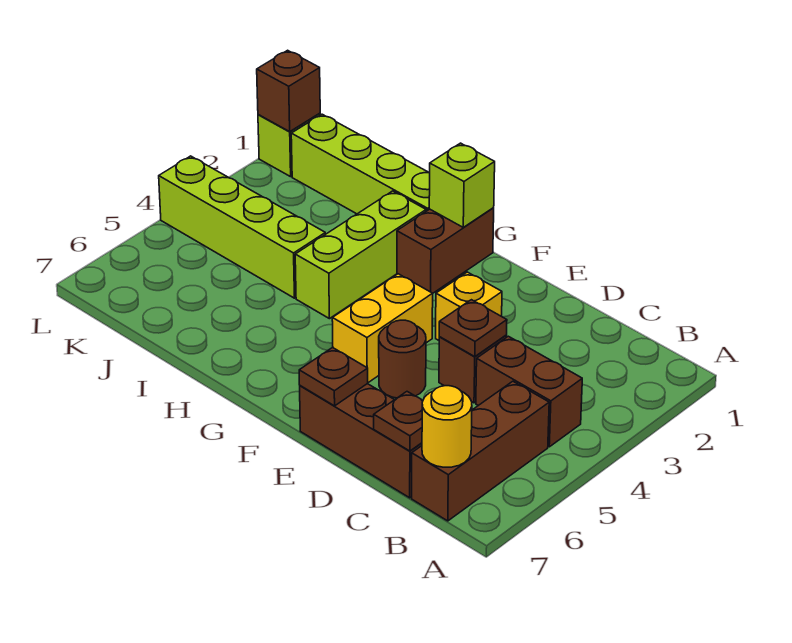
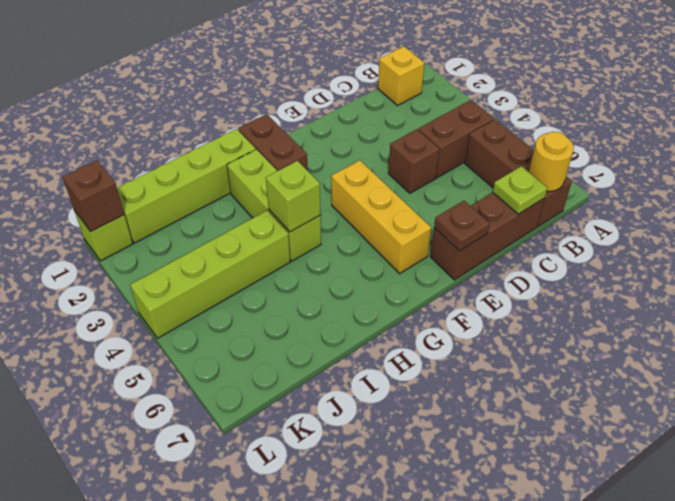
brown plate C7 level 2 -> lime plate C7 level 2
brown plate D4 level 2 -> none
yellow brick E3 level 1 -> yellow brick B1 level 1
brown round brick E5 level 1 -> none
yellow brick F4:F5 level 1 -> yellow brick F4:F6 level 1
lime brick G1 level 2 -> lime brick H4 level 2

